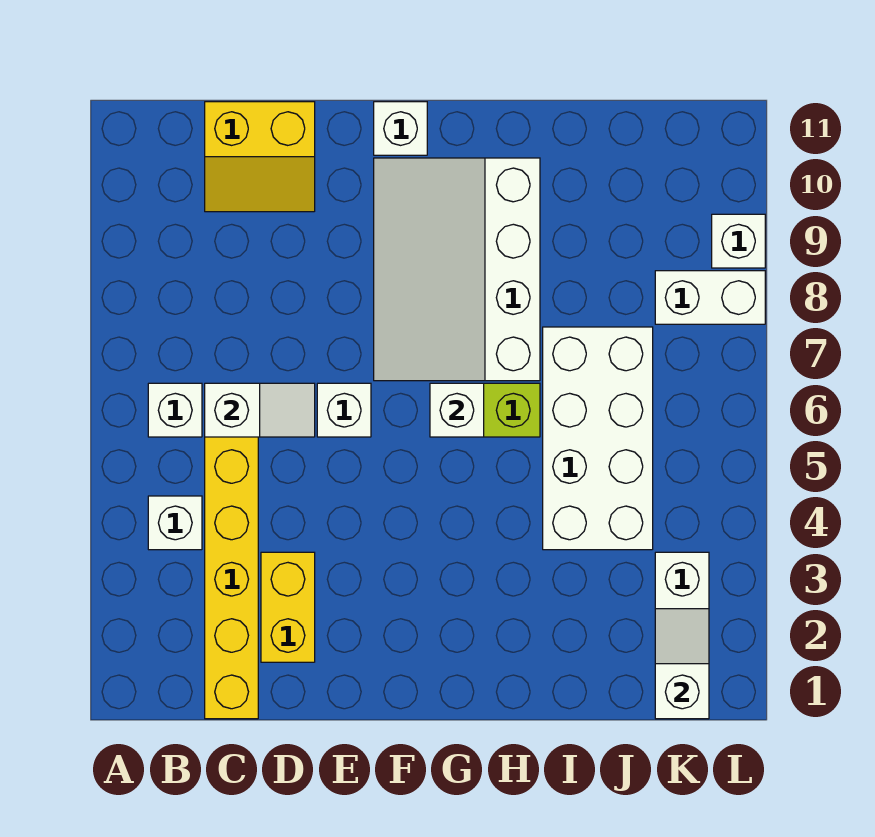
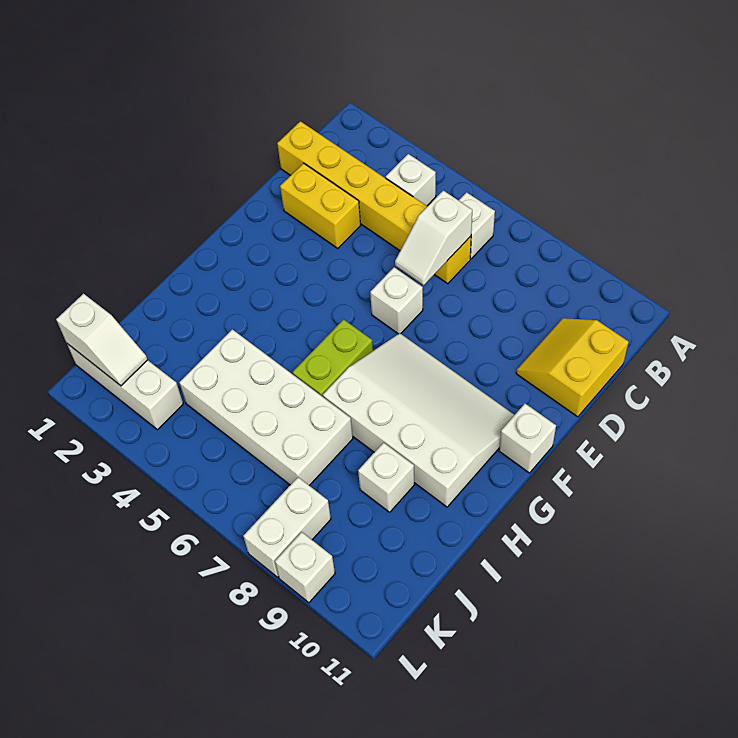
white brick G6 level 2 -> white brick I9 level 1

